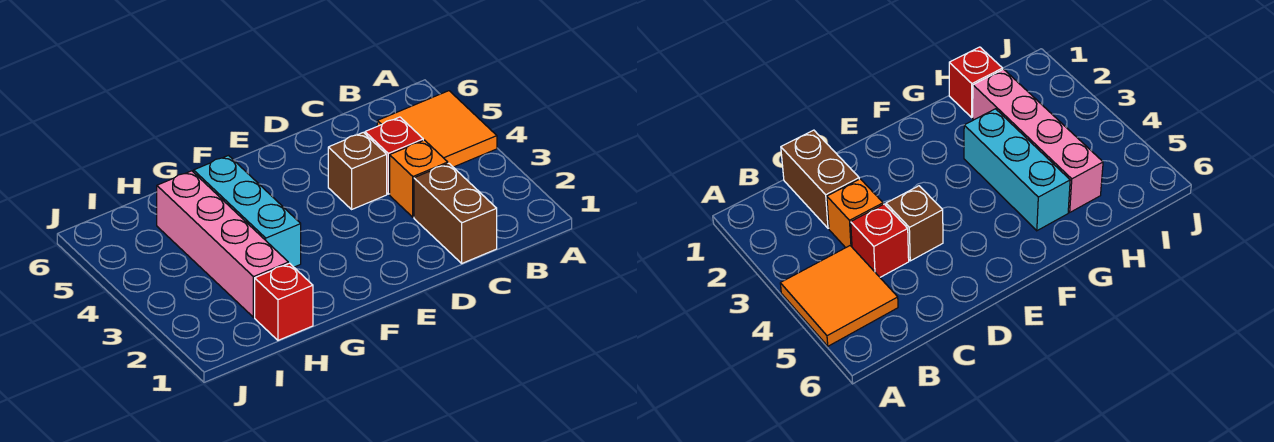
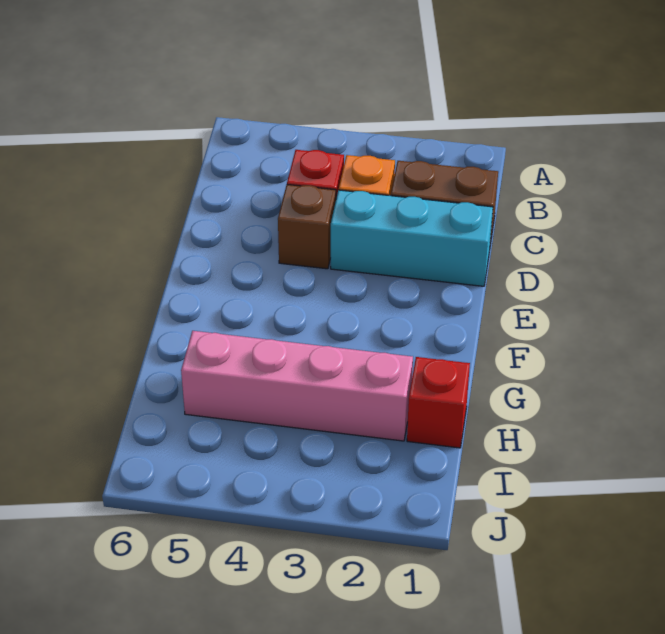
orange tile A4:B5 level 1 -> none
cyan brick G3:G5 level 1 -> cyan brick D1:D3 level 1

